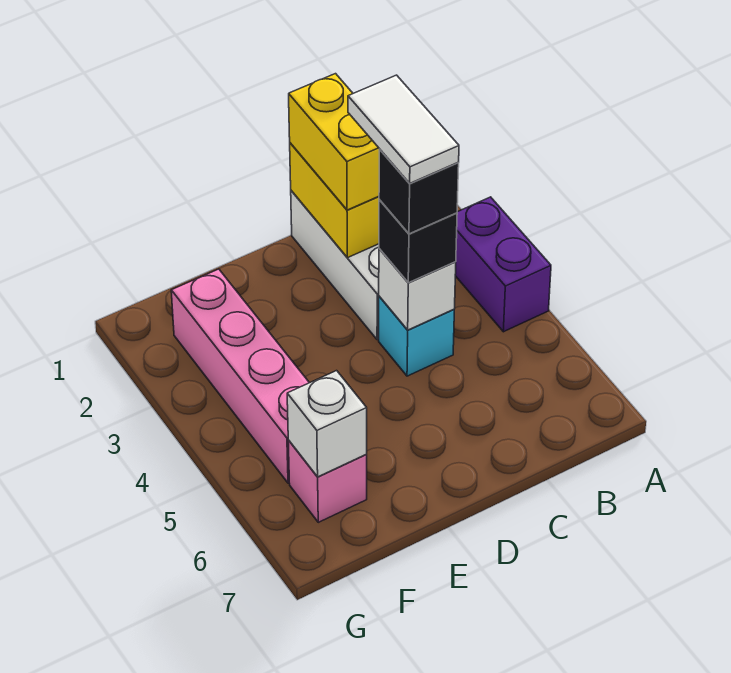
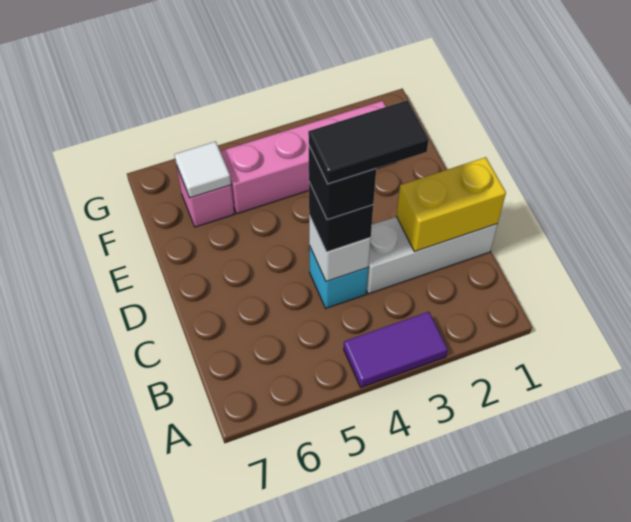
purple brick A3:A4 level 1 -> purple tile A3:A4 level 1
yellow brick C1:C2 level 3 -> none
white tile C3:C4 level 5 -> black tile C3:C4 level 5
white brick F6 level 2 -> white tile F6 level 2

